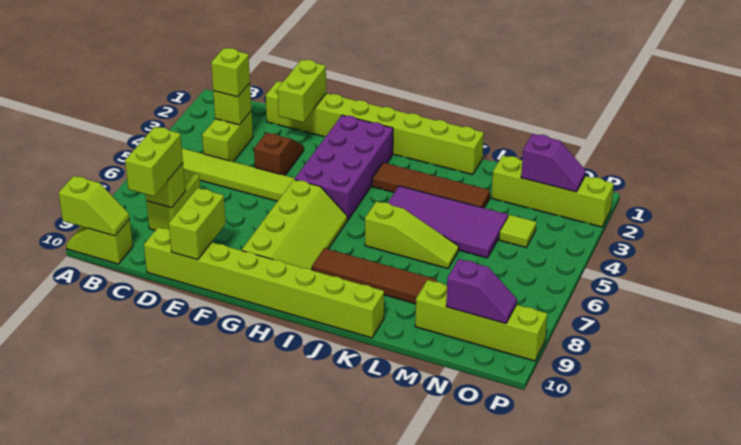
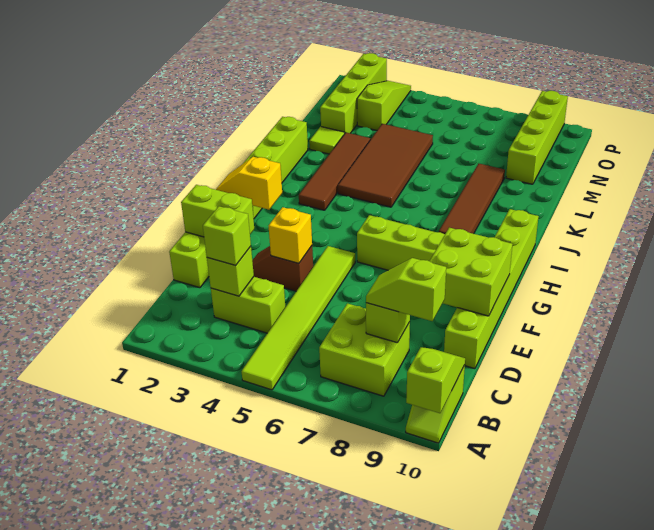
lime brick C7:C8 level 1 -> lime brick B7:C8 level 1
lime brick C8:C9 level 3 -> lime slope C8:C9 level 3 top 9
lime brick D10:K10 level 1 -> lime brick D10:I10 level 1
none -> yellow brick E4 level 2
lime brick E9:E10 level 2 -> lime brick E9:F10 level 2
none -> yellow slope G1:G2 level 2 top 2
purple brick G2:H5 level 1 -> none
purple tile J4:M5 level 1 -> brown tile J4:M5 level 1
lime slope J6:L6 level 1 top J -> lime slope N3:P3 level 1 top N
purple slope N2:O2 level 2 top N -> none
lime tile N4 level 1 -> lime tile L2 level 1
purple slope N9:O9 level 2 top N -> none

